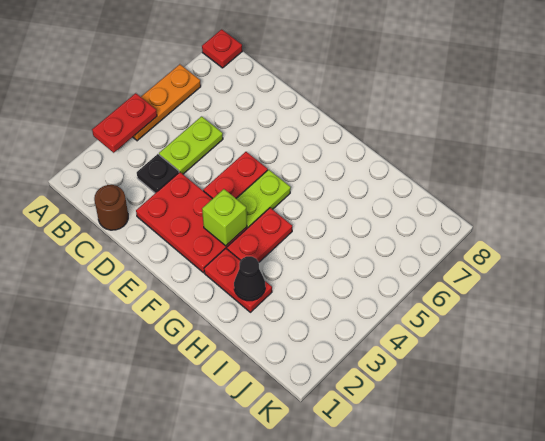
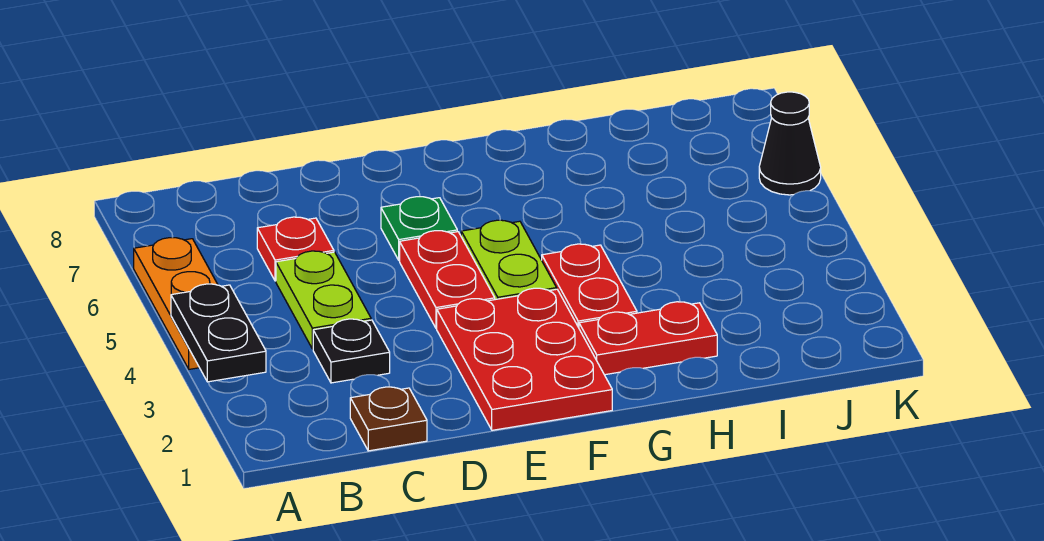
red plate A3:A4 level 2 -> black plate A3:A4 level 2
red plate A8 level 1 -> red plate C6 level 1
brown round brick C1 level 1 -> brown plate C1 level 1
red plate D2:F3 level 1 -> red plate E1:F3 level 1
none -> green plate E6 level 1
lime brick F3 level 2 -> none
black cone H2 level 2 -> black cone K6 level 1

